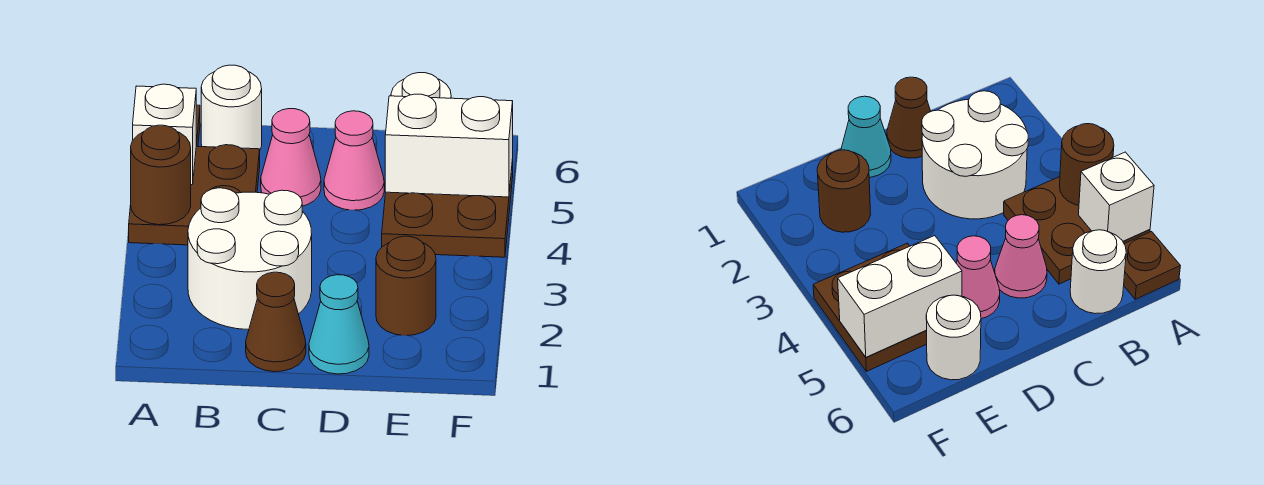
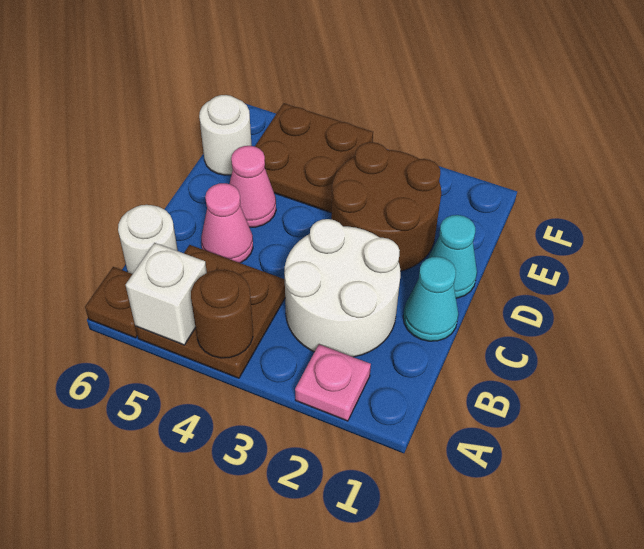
none -> pink plate A2 level 1
brown cone C1 level 1 -> cyan cone C1 level 1
brown round brick E2 level 1 -> brown round brick D2:E3 level 1
white brick E5:F5 level 2 -> none

